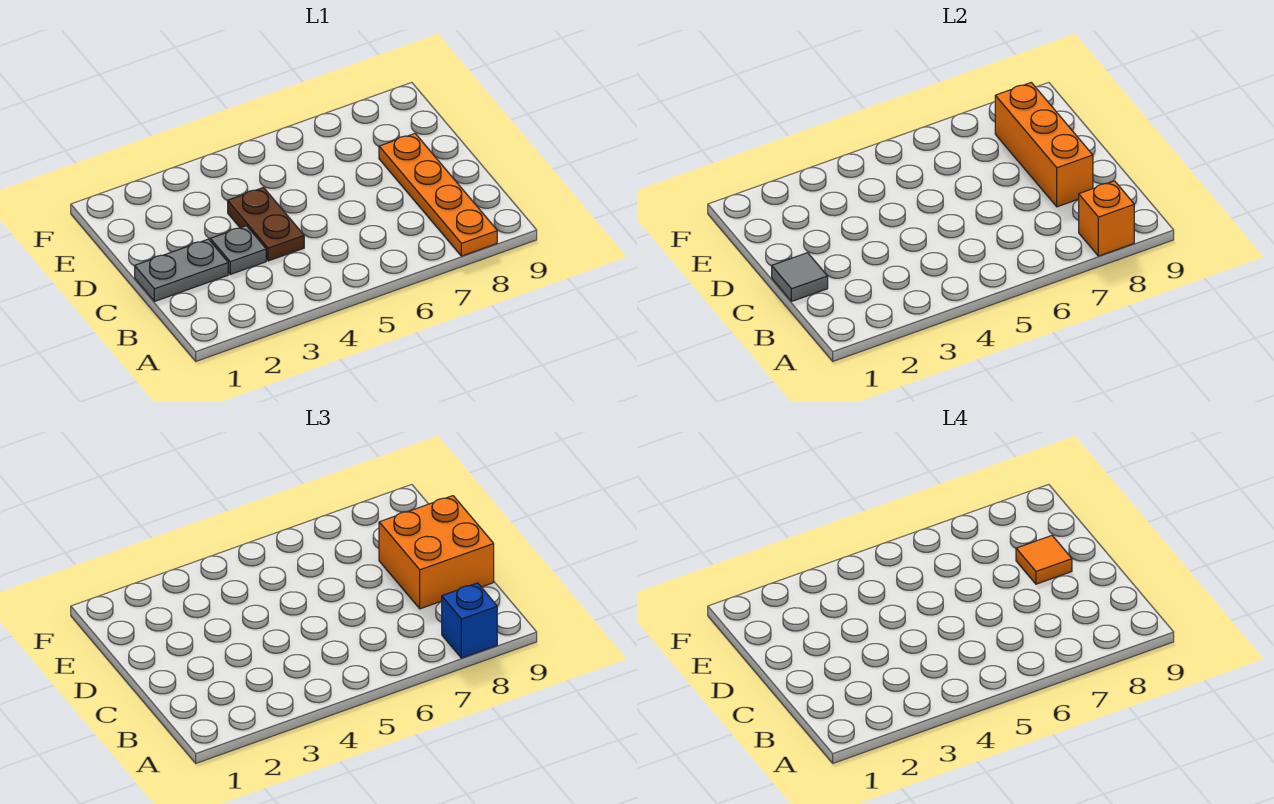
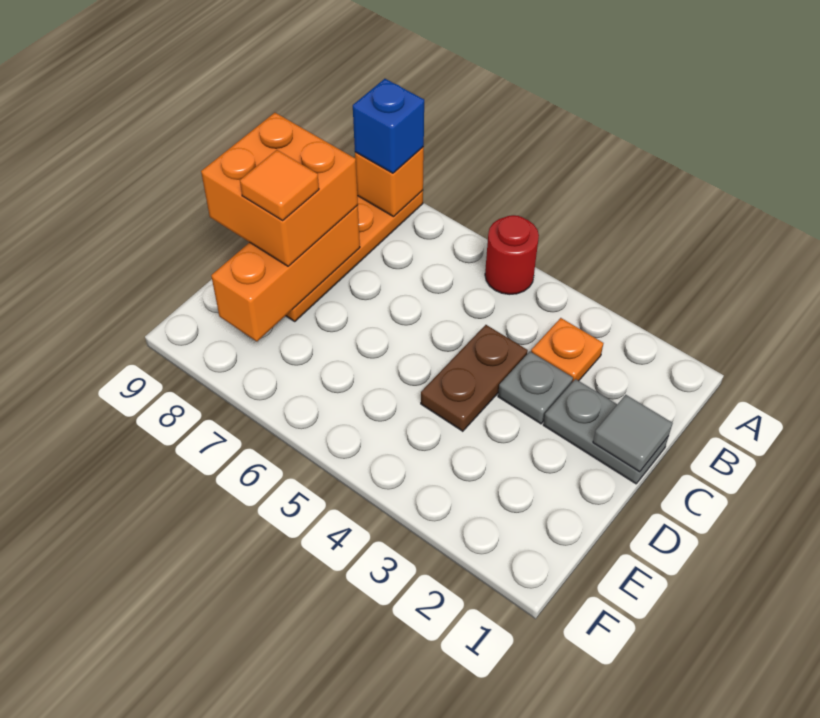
none -> red round brick A5 level 1
none -> orange plate B3 level 1

